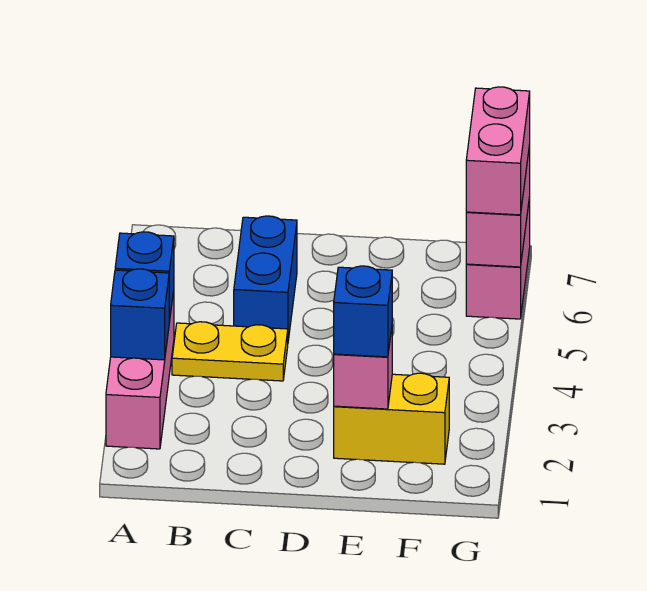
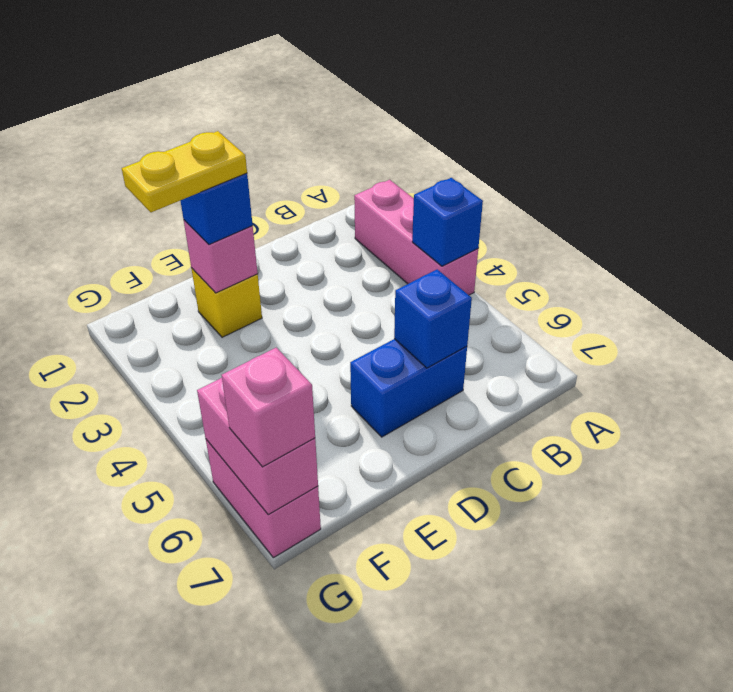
blue brick A3 level 2 -> blue brick C6 level 2
yellow plate B4:C4 level 1 -> yellow plate E2:F2 level 4
blue brick C5:C6 level 1 -> blue brick C6:D6 level 1
yellow brick E2:F2 level 1 -> yellow brick E2 level 1
pink brick G6:G7 level 3 -> pink brick G7 level 3

